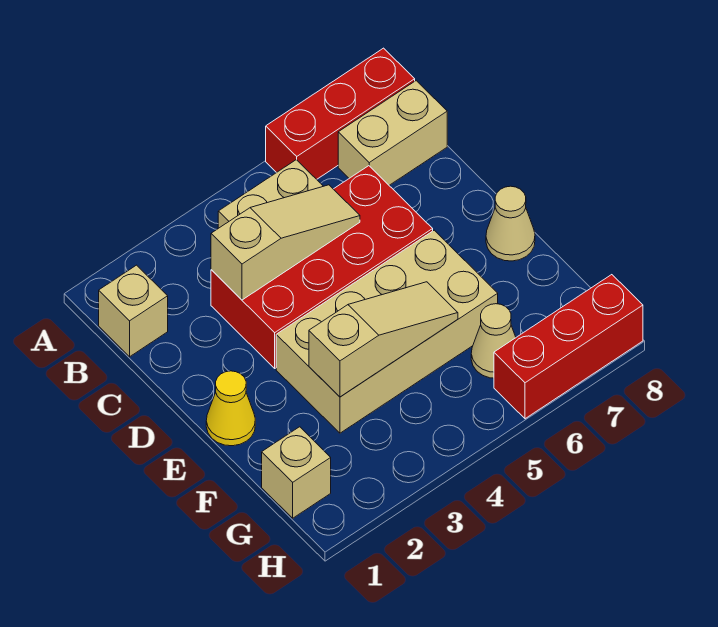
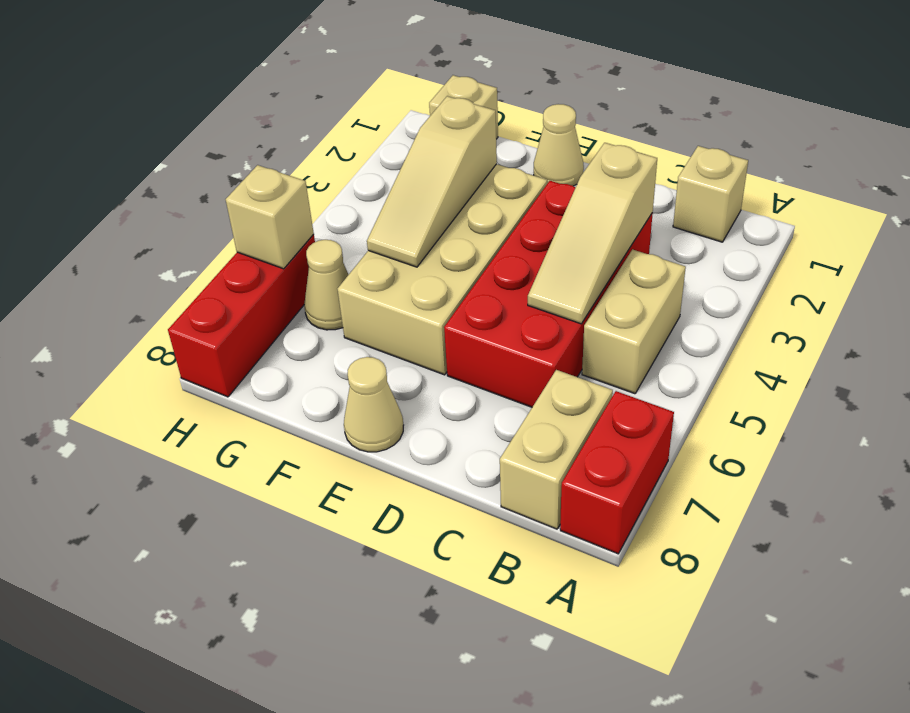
red brick A6:A8 level 1 -> red brick A7:A8 level 1
yellow cone E1 level 1 -> tan cone E1 level 1
none -> tan brick H6 level 2

